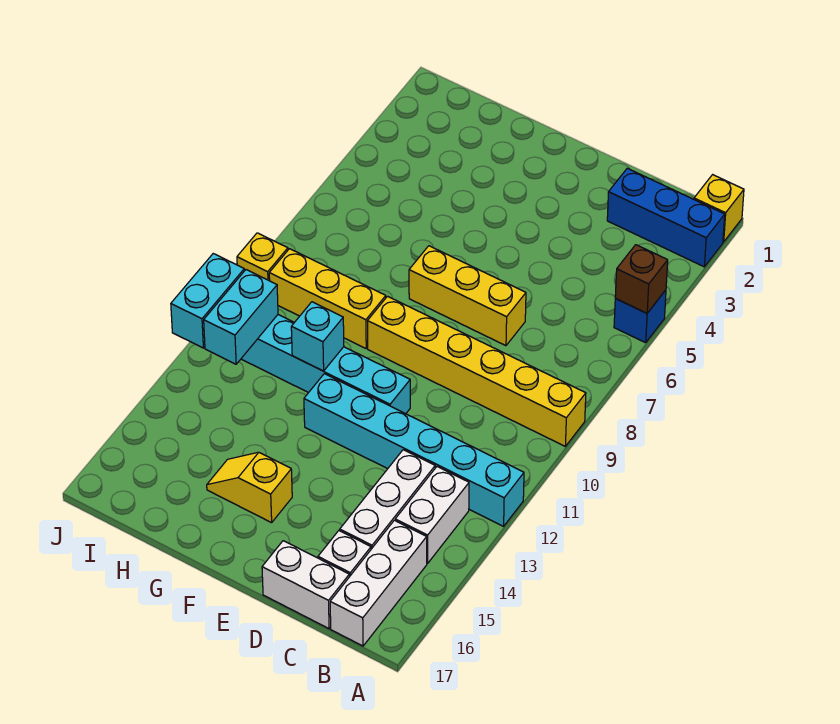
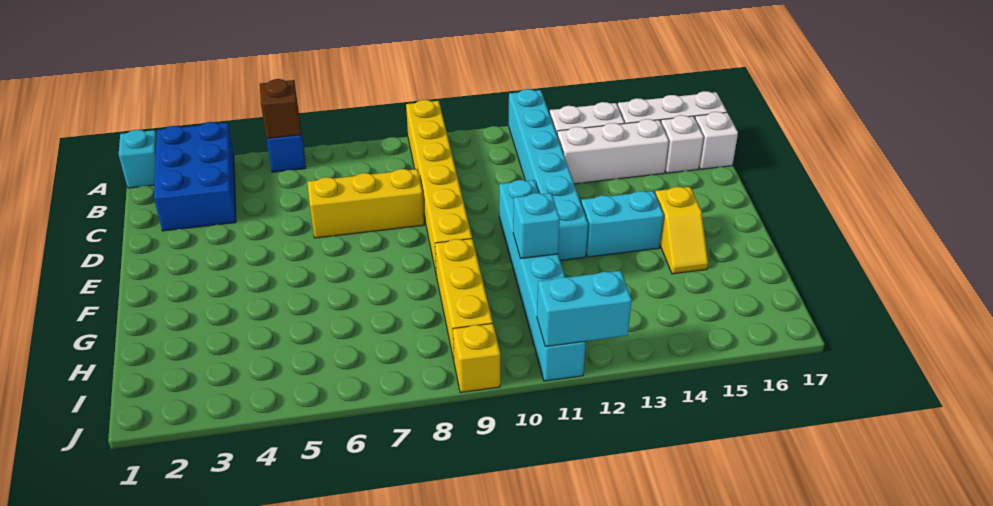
yellow brick A1 level 1 -> cyan brick A1 level 1
blue brick A2:C2 level 1 -> blue brick A2:C3 level 1
white brick C17:D17 level 1 -> white brick C17 level 1
yellow brick D7:F7 level 1 -> yellow brick D6:D8 level 1
cyan brick I11:I12 level 2 -> cyan brick F13:F14 level 1

